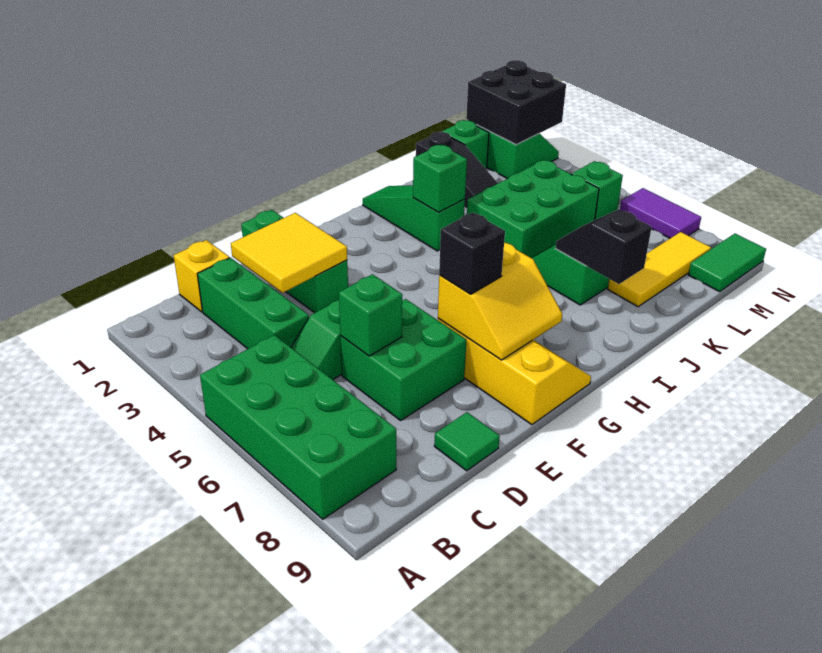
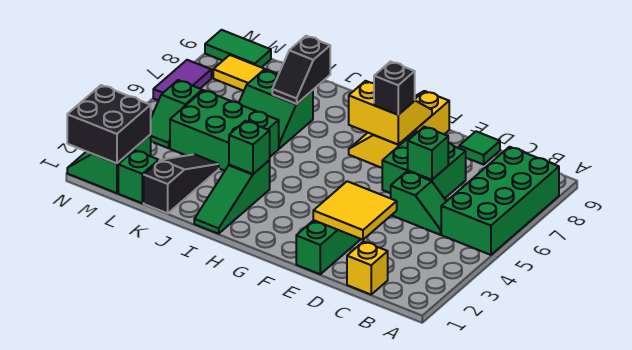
green brick C2:C4 level 1 -> none

